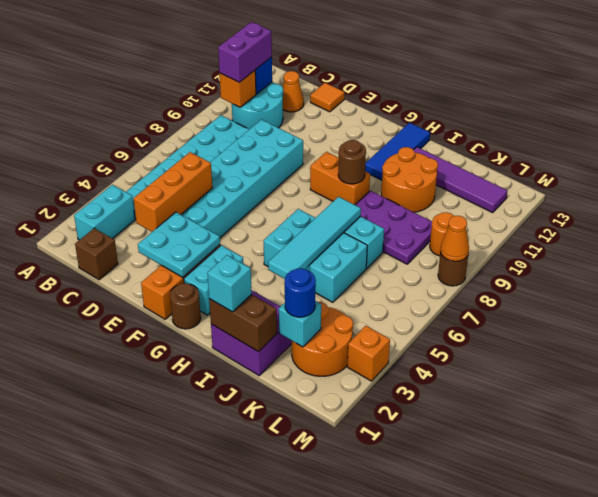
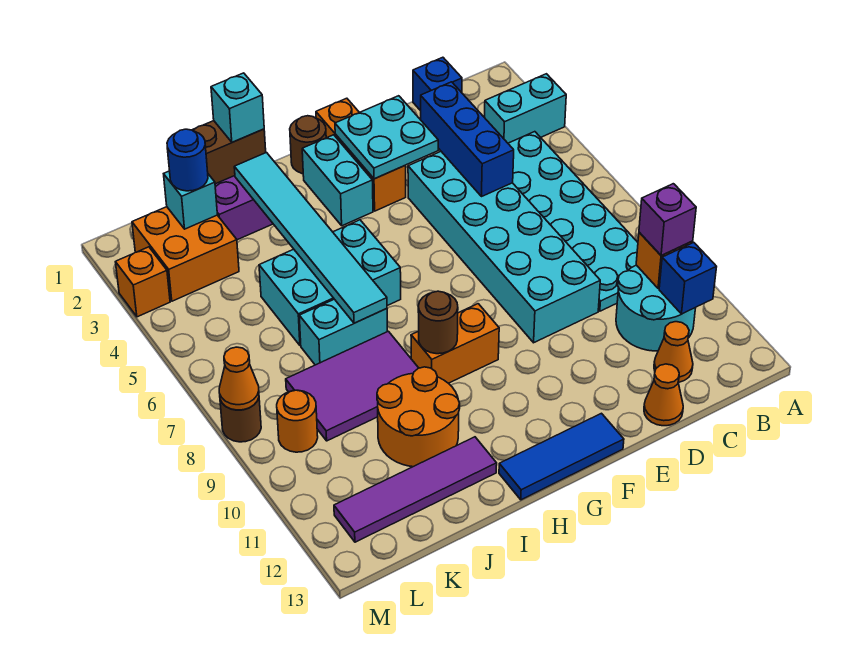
cyan brick B2:B3 level 1 -> cyan brick A3:B3 level 1
purple brick B10:B11 level 3 -> purple brick B10 level 3
brown brick C1 level 1 -> blue brick C1 level 1
orange brick D3:D5 level 2 -> blue brick D3:D5 level 2
orange tile D13 level 1 -> orange cone D13 level 1
blue tile H11:H13 level 1 -> blue tile F13:H13 level 1
cyan tile I4:I7 level 2 -> cyan tile I2:I7 level 2
purple plate I8:K9 level 1 -> purple tile I8:K9 level 1
orange round brick K2:L3 level 1 -> orange brick K2:L3 level 1

